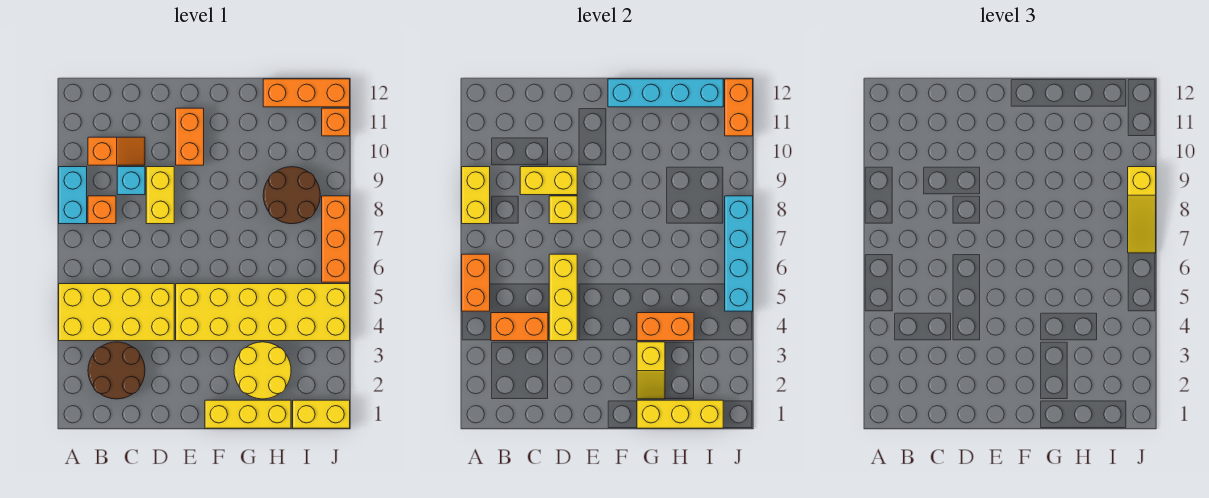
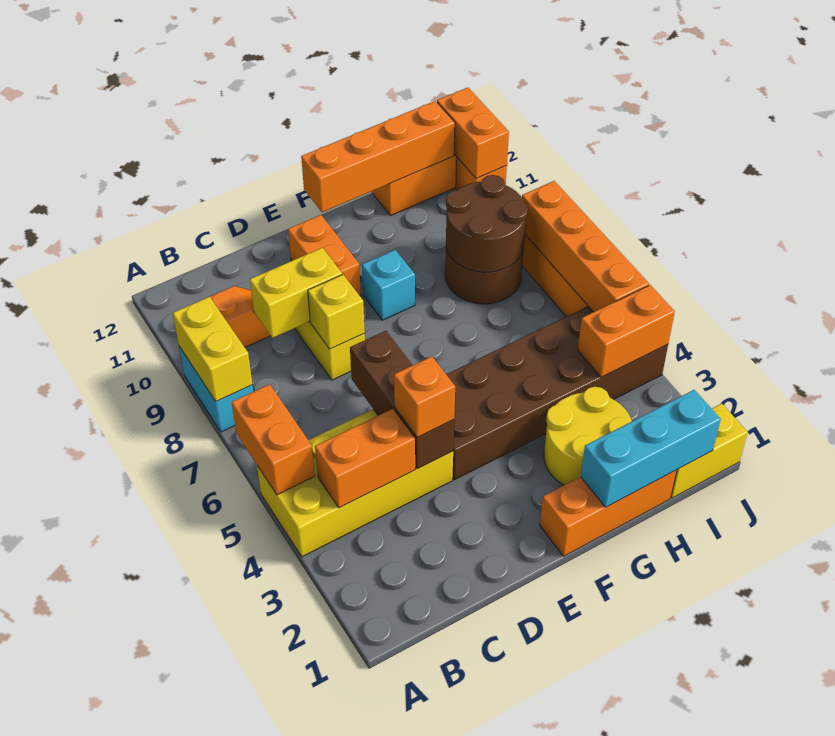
brown round brick B2:C3 level 1 -> brown round brick H8:I9 level 2
orange brick B8 level 1 -> orange brick D4 level 3
cyan brick C9 level 1 -> cyan brick F9 level 1
yellow brick D4:D6 level 2 -> brown brick D4:D6 level 2
yellow brick E4:J5 level 1 -> brown brick E4:J5 level 1
yellow brick F1:H1 level 1 -> orange brick F1:H1 level 1
cyan brick F12:I12 level 2 -> orange brick F12:I12 level 2
yellow brick G1:I1 level 2 -> cyan brick G1:I1 level 2
yellow slope G2:G3 level 2 top 3 -> none
orange brick G4:H4 level 2 -> orange brick I4:J4 level 2
cyan brick J5:J8 level 2 -> orange brick J5:J8 level 2
yellow slope J7:J9 level 3 top 9 -> none

